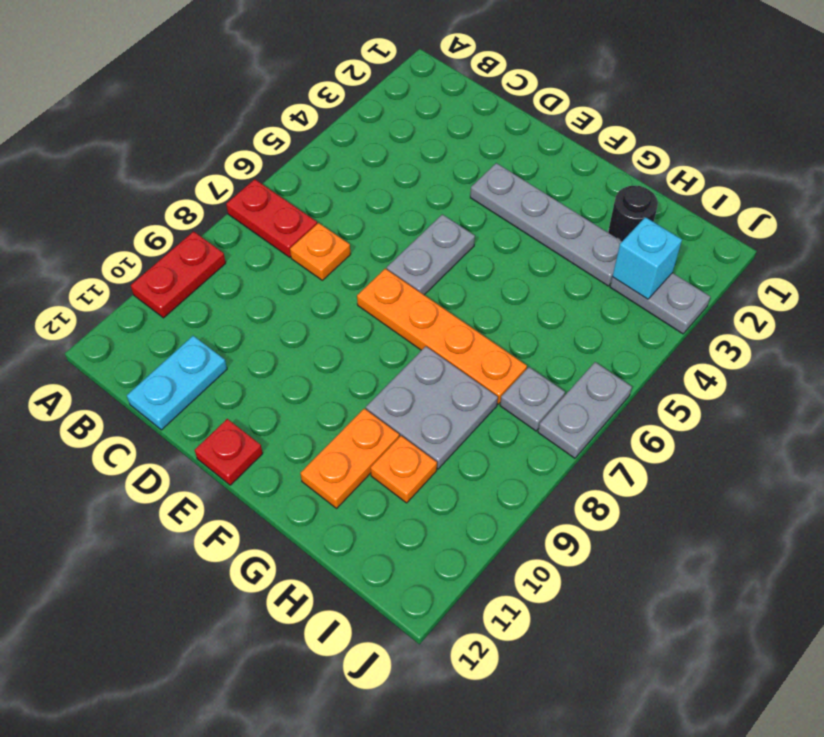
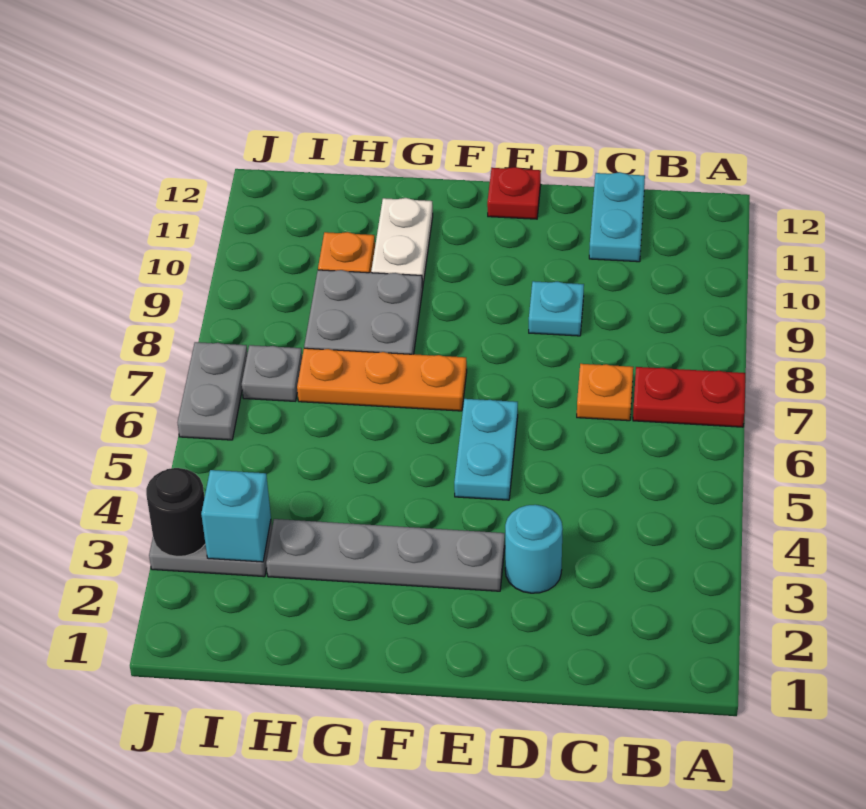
red plate A9:A10 level 1 -> none
none -> cyan round brick D3 level 1
none -> cyan plate D9 level 1
grey plate E5:E6 level 1 -> cyan plate E5:E6 level 1
orange plate E7:H7 level 1 -> orange plate F7:H7 level 1
orange plate G10:G11 level 1 -> white plate G10:G11 level 1
black round brick H2 level 1 -> black round brick J3 level 2

